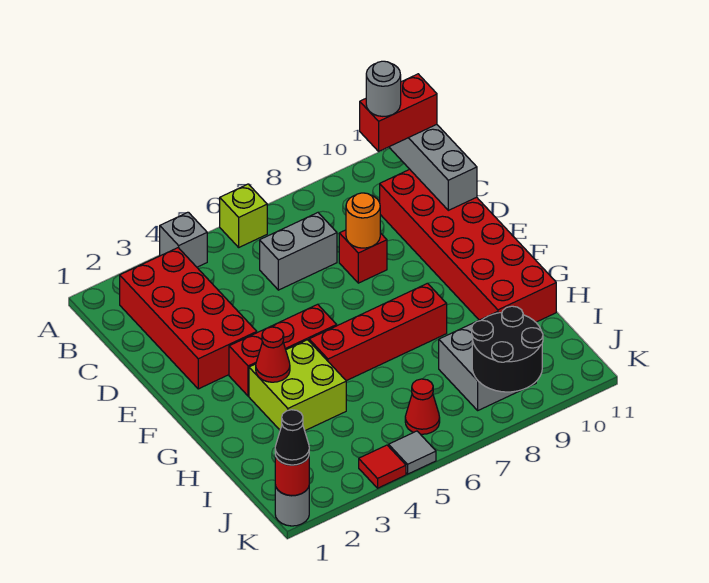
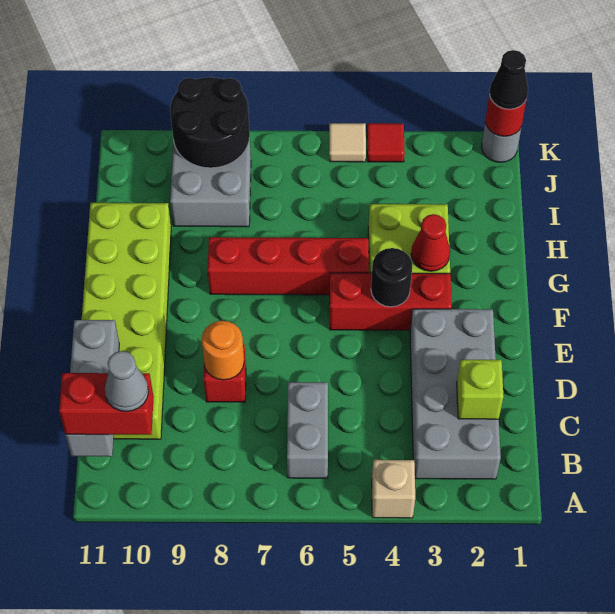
grey brick A4 level 1 -> tan brick A4 level 1
lime brick A6 level 1 -> lime brick C2 level 2
red brick B2:E3 level 1 -> grey brick B2:E3 level 1
grey round brick B10 level 4 -> grey cone B10 level 4
grey brick C6:C7 level 1 -> grey brick B6:C6 level 1
red brick C10:H11 level 1 -> lime brick C10:H11 level 1
none -> black round brick F4 level 2
red cone J6 level 1 -> none
grey tile K5 level 1 -> tan tile K5 level 1

